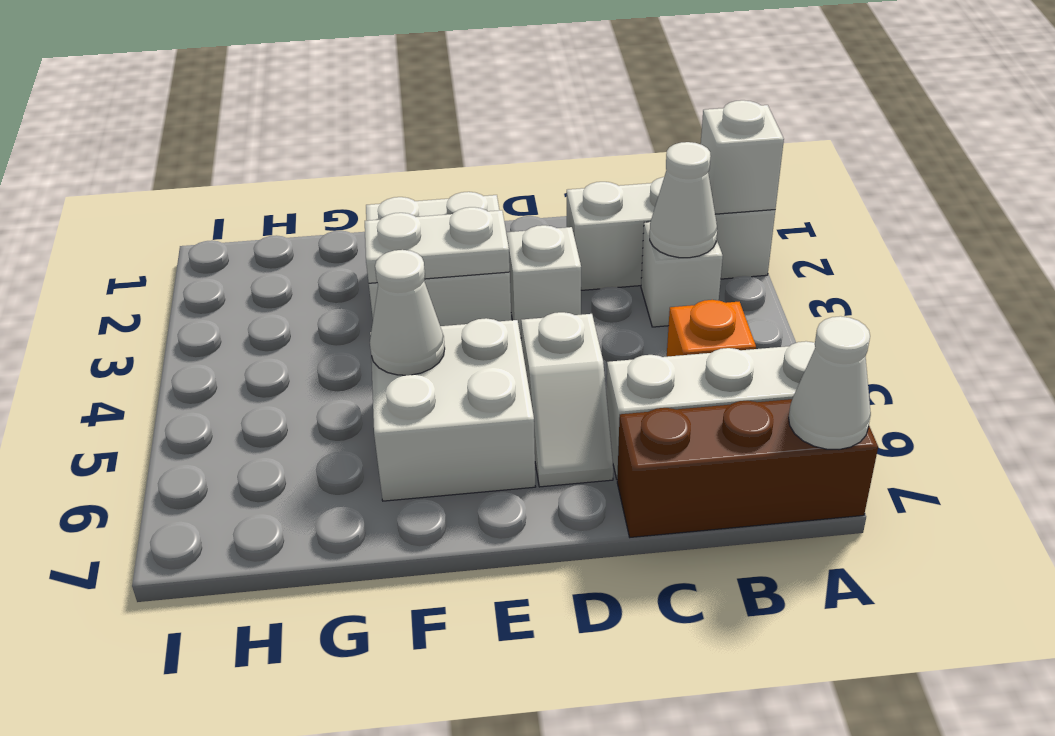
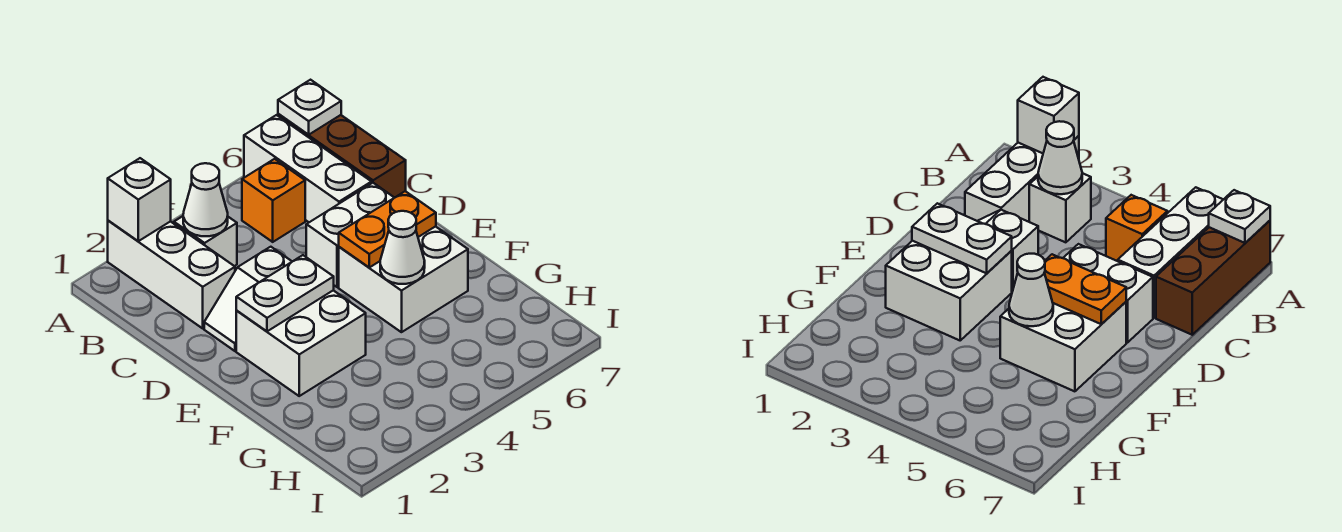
white cone A7 level 2 -> white plate A7 level 2
white slope D5:D6 level 1 top 5 -> white brick D5:D6 level 1
white plate E3:F3 level 2 -> white plate E2:E3 level 2
none -> orange plate E5:E6 level 2

